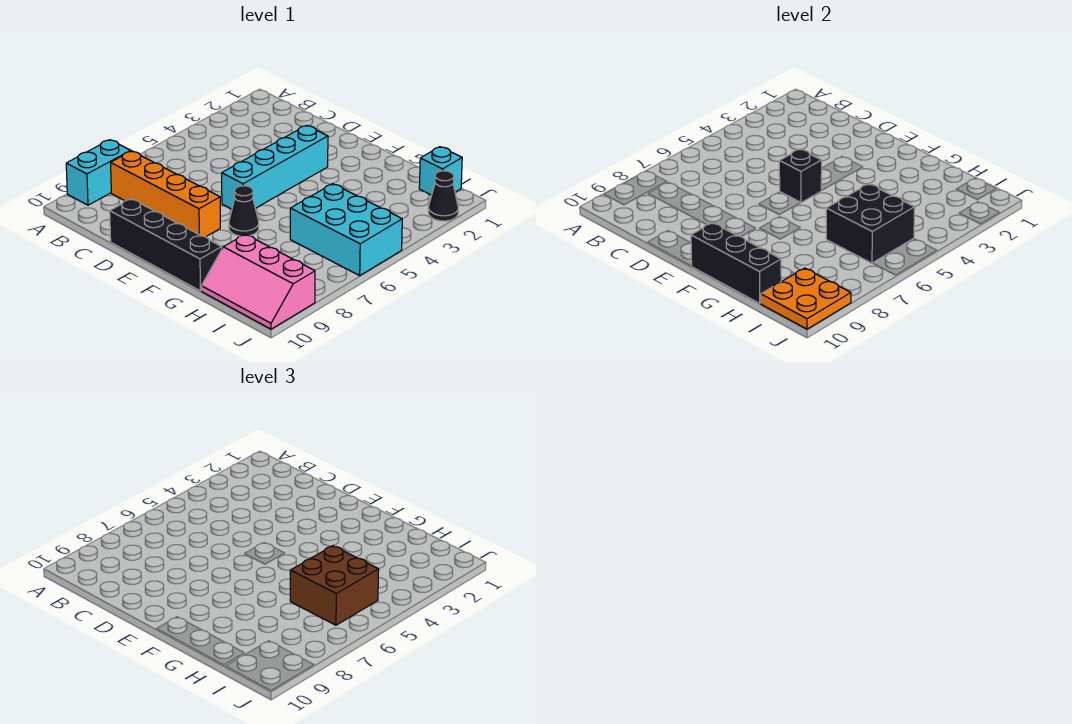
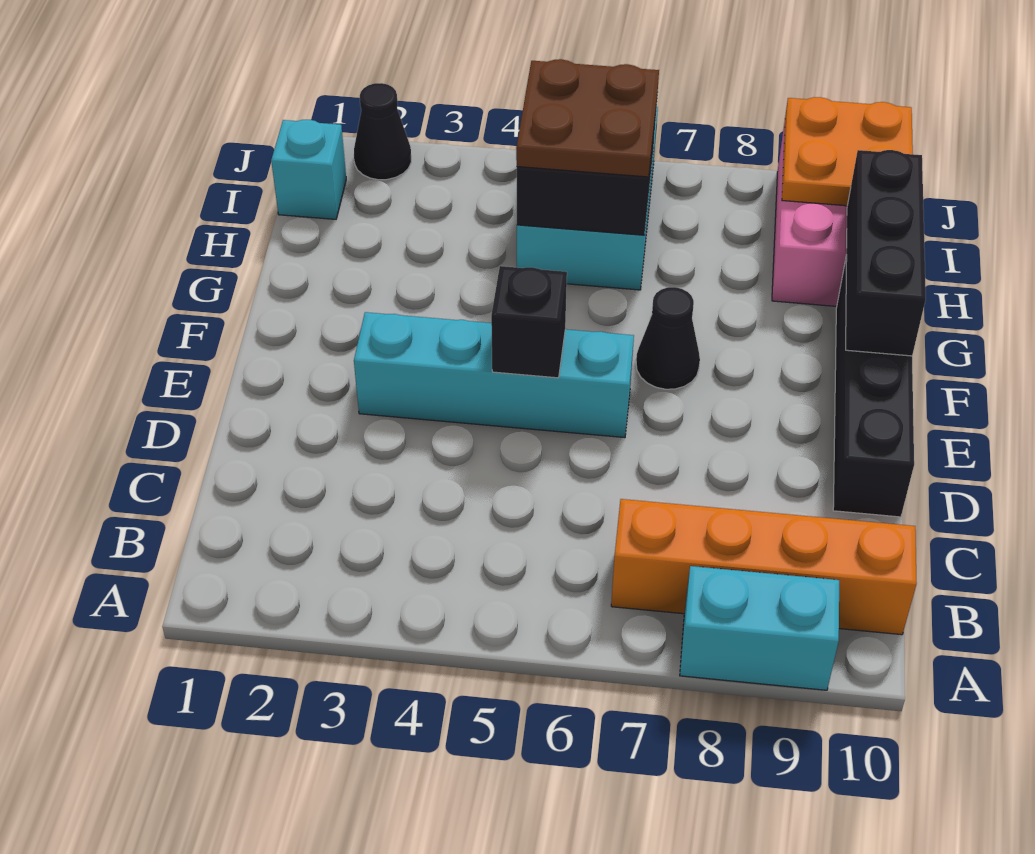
orange brick B8:E8 level 1 -> orange brick B7:B10 level 1
brown brick H5:I6 level 3 -> brown plate H5:I6 level 3

